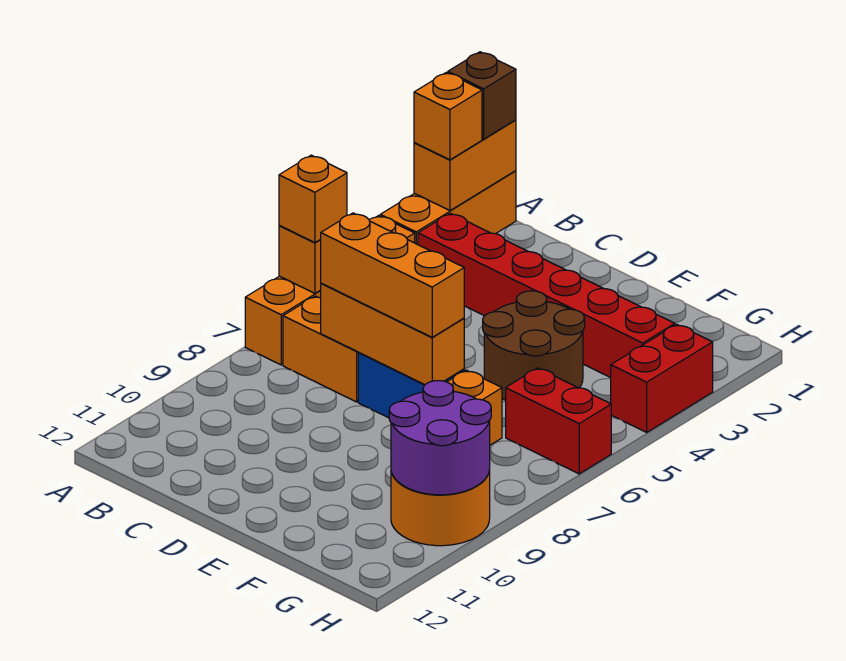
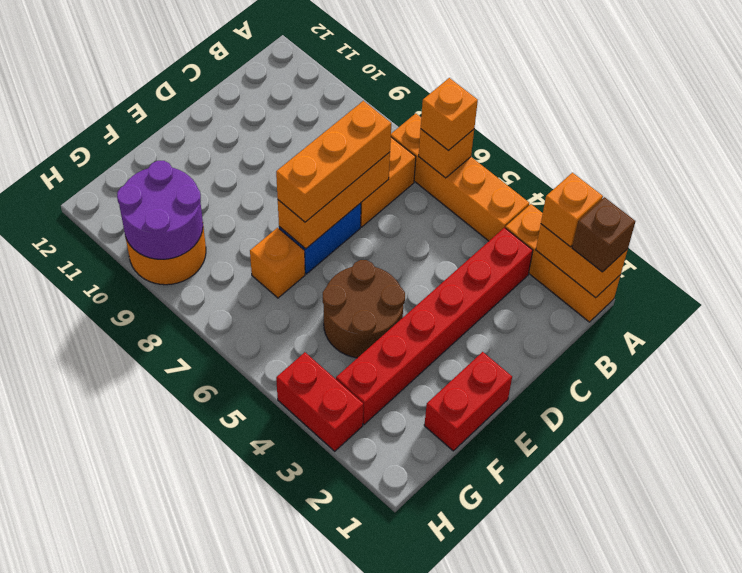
red brick G6:H6 level 1 -> red brick E1:F1 level 1

